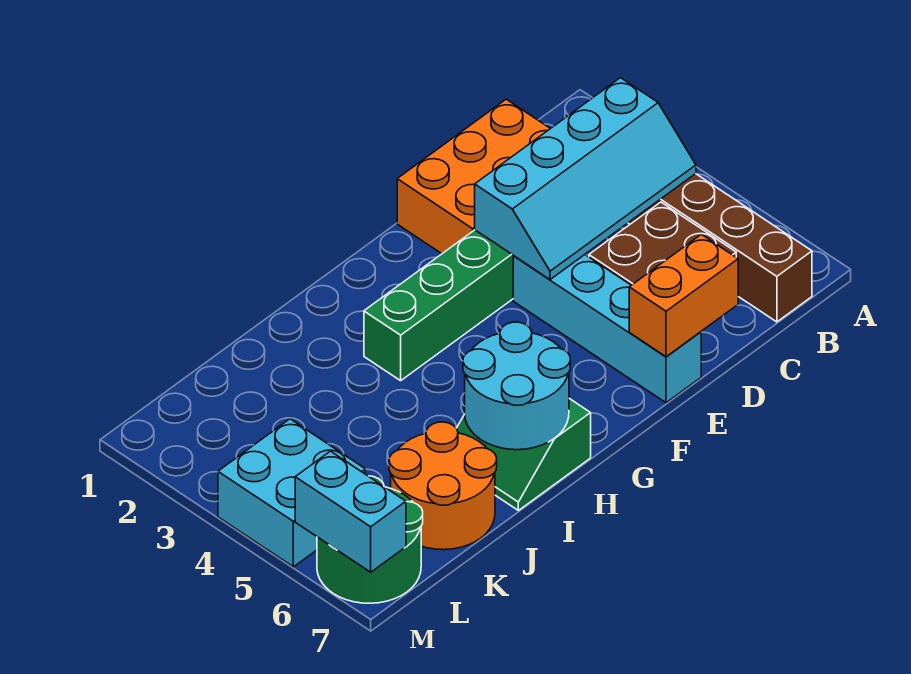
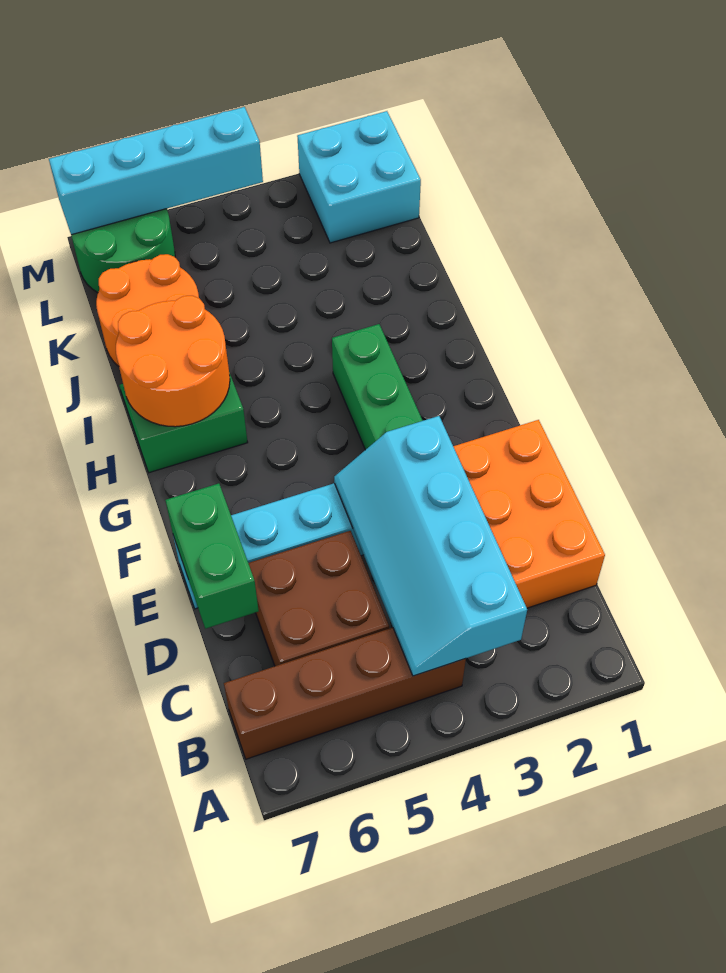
orange brick D7:E7 level 2 -> green brick D7:E7 level 2
cyan round brick H6:I7 level 2 -> orange round brick H6:I7 level 2
cyan brick L4:M5 level 1 -> cyan brick L1:M2 level 1
cyan brick M6:M7 level 2 -> cyan brick M4:M7 level 2

